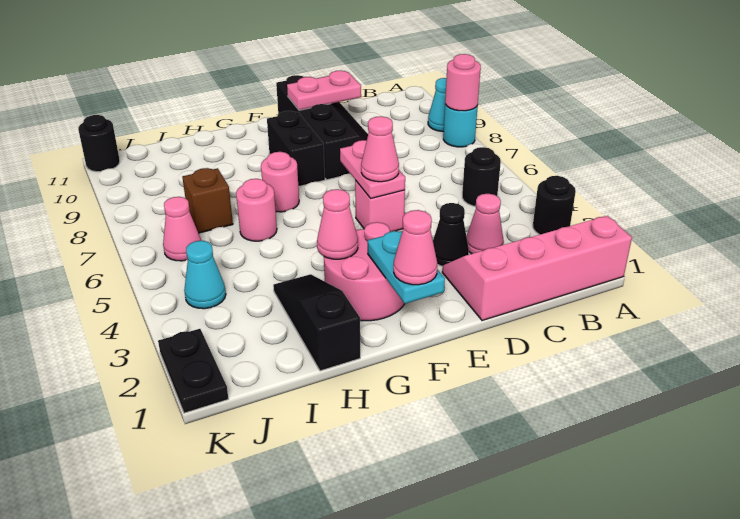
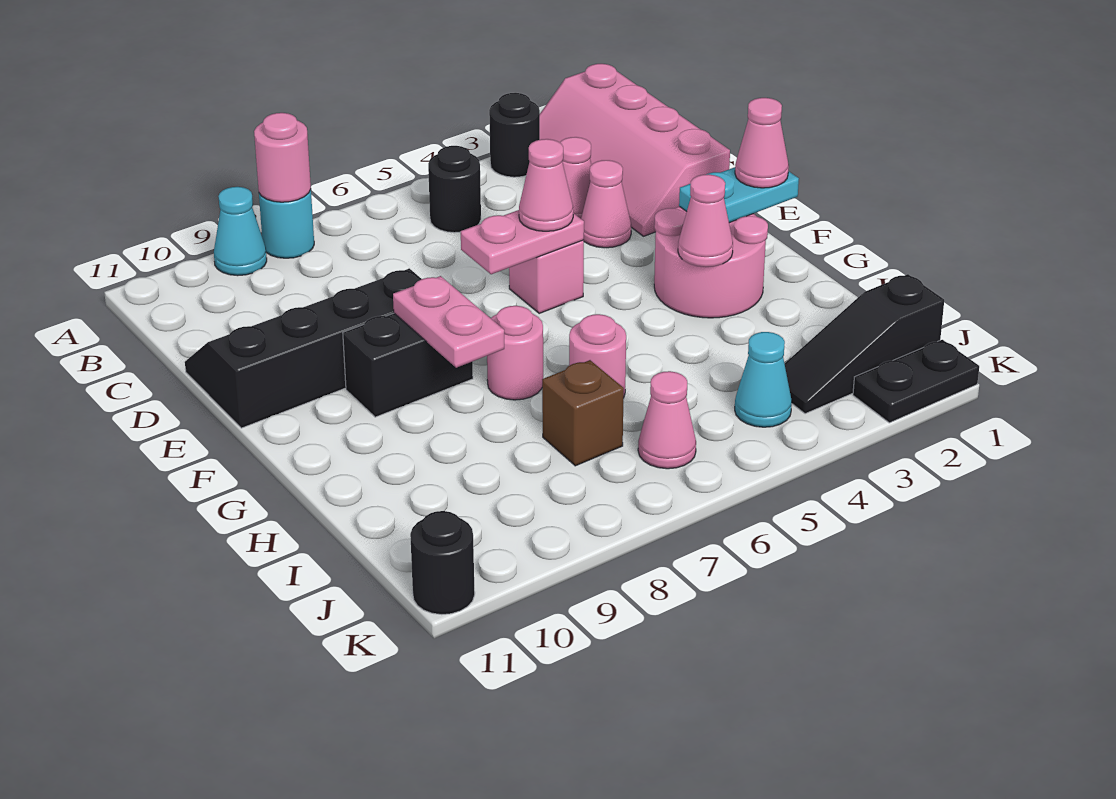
black cone D3 level 1 -> pink cone D3 level 1
pink plate D10:E10 level 2 -> pink plate F8:G8 level 2
black slope H1:H3 level 1 top 1 -> black slope J1:J3 level 1 top 1

